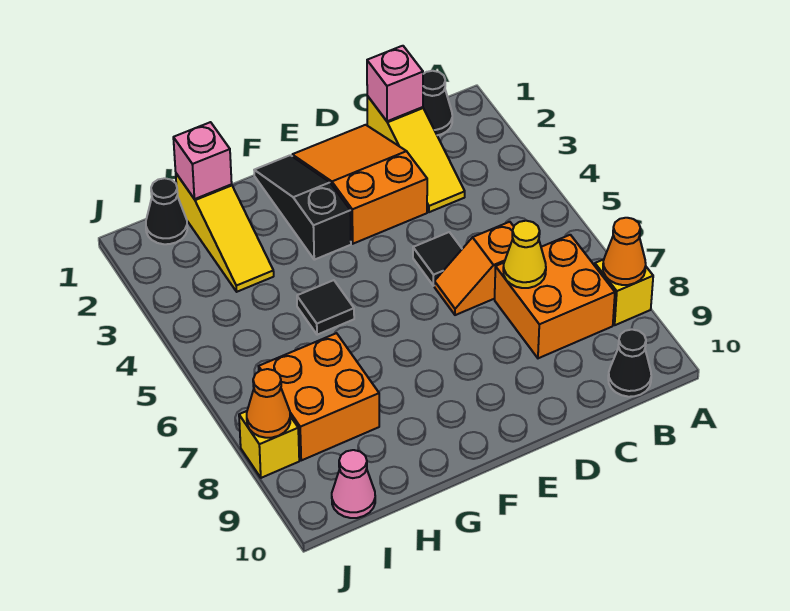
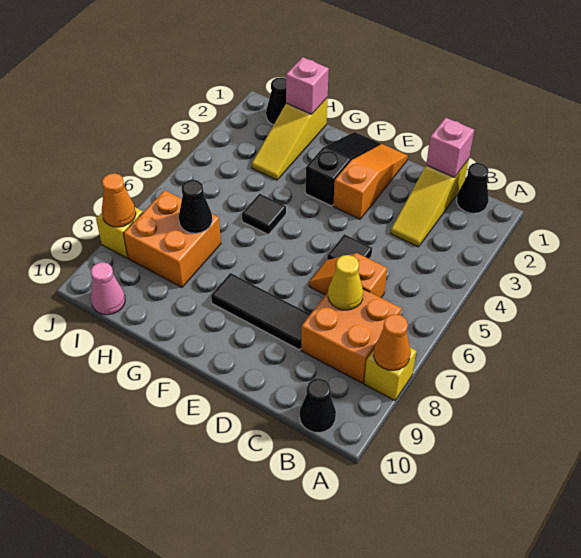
orange slope D1:E3 level 1 top 3 -> orange slope E1:E3 level 1 top 3
none -> black tile D8:F8 level 1
none -> black cone H7 level 2

